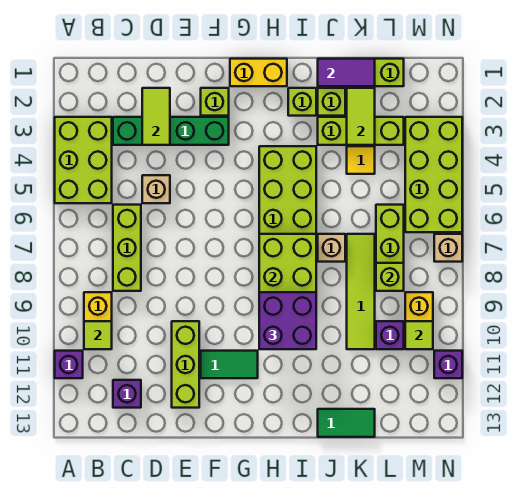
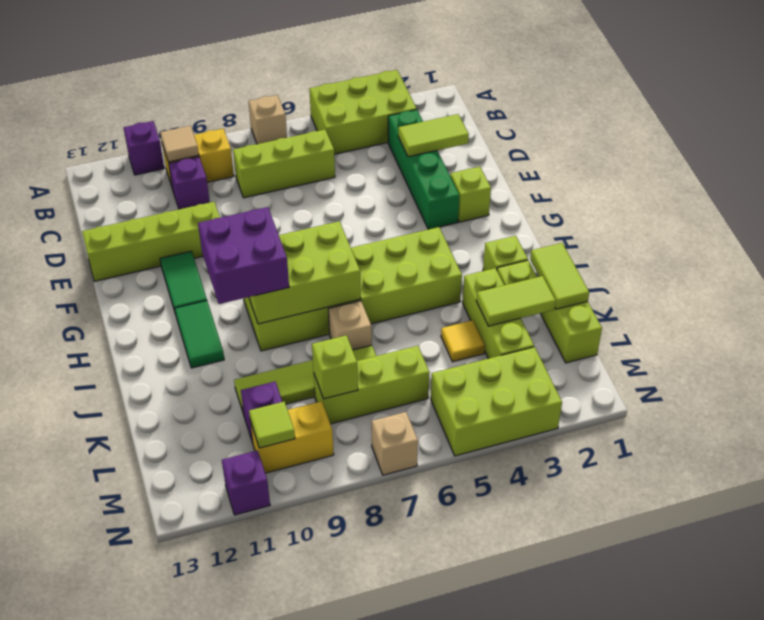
lime tile B10 level 2 -> tan tile B10 level 2
purple brick C12 level 1 -> purple brick C10 level 1
tan brick D5 level 1 -> tan brick A7 level 1
lime brick E10:E12 level 1 -> lime brick E10:E13 level 1
yellow brick G1:H1 level 1 -> none
purple tile J1:K1 level 2 -> lime tile J1:K1 level 2
green tile J13:K13 level 1 -> green tile H11:I11 level 1
lime brick M3:N6 level 1 -> lime brick M3:N5 level 1

